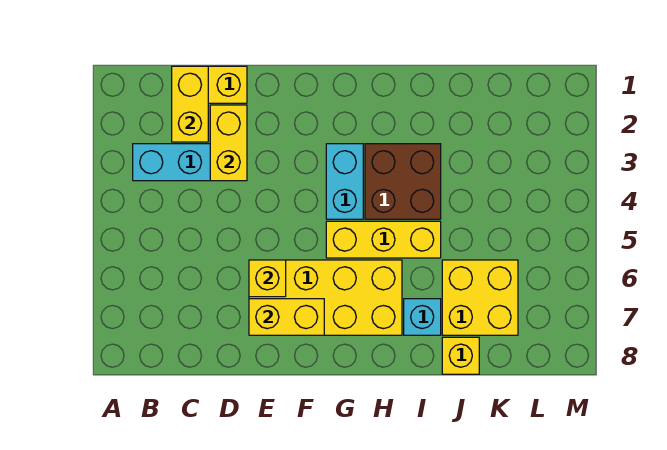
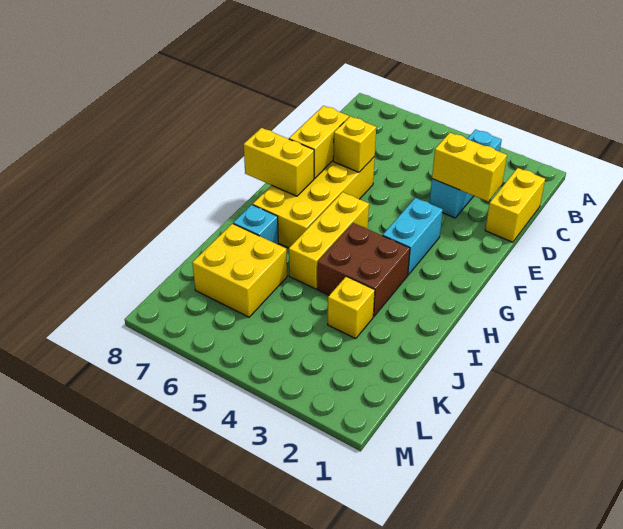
yellow brick C1:C2 level 2 -> yellow brick G7:G8 level 2
cyan brick G3:G4 level 1 -> cyan brick F3:G3 level 1
yellow brick J8 level 1 -> yellow brick J3 level 1

